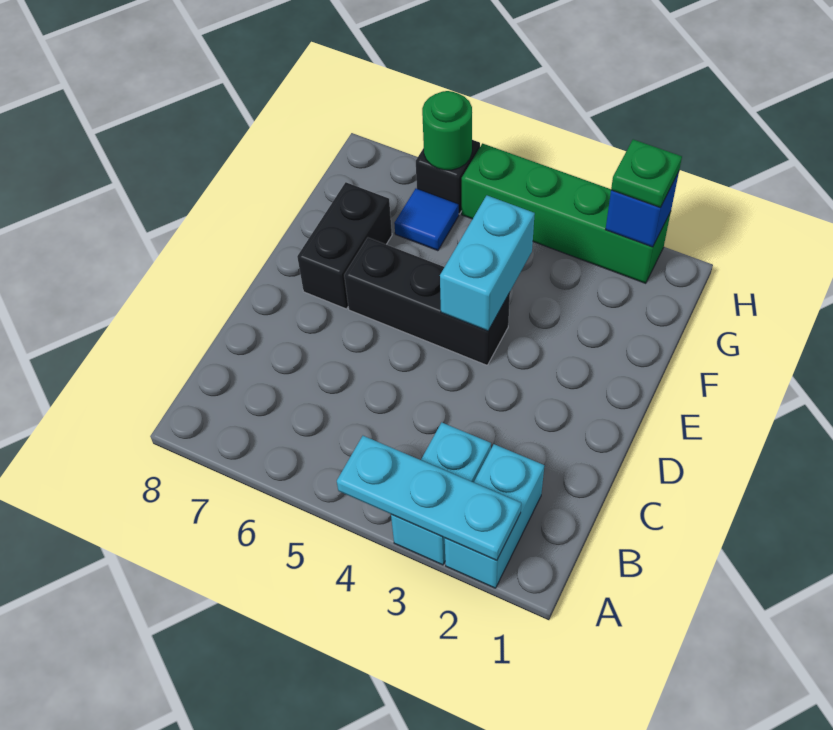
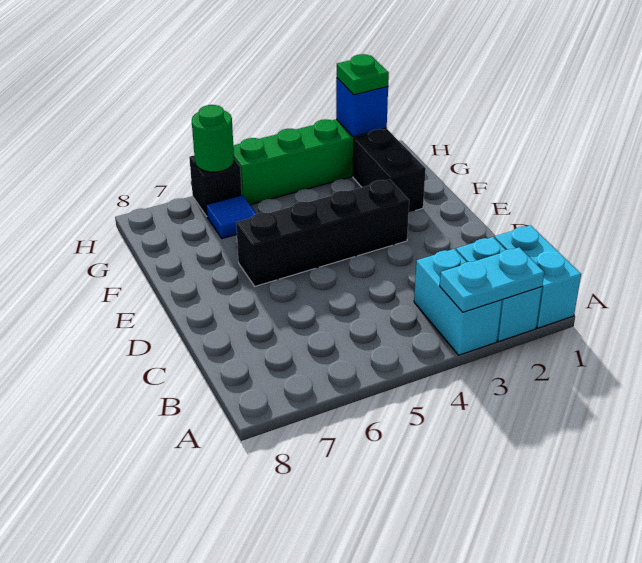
cyan plate A2:A4 level 2 -> cyan plate A2:A3 level 2
black brick E4:E6 level 1 -> black brick E3:E6 level 1
cyan brick E4:F4 level 2 -> cyan brick A1:B1 level 1
black brick E7:F7 level 1 -> black brick F2:G2 level 1

